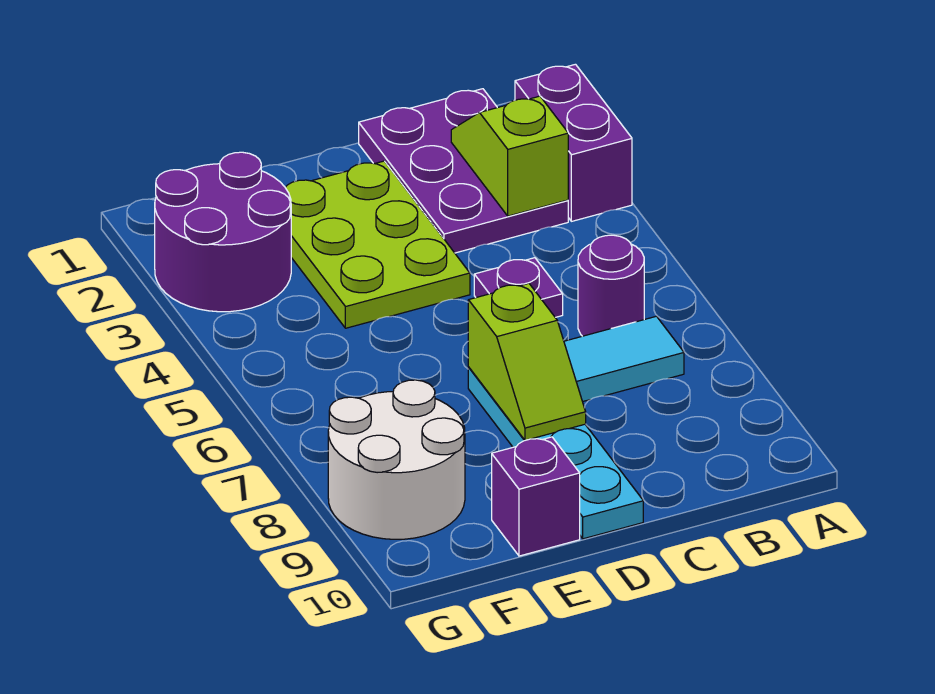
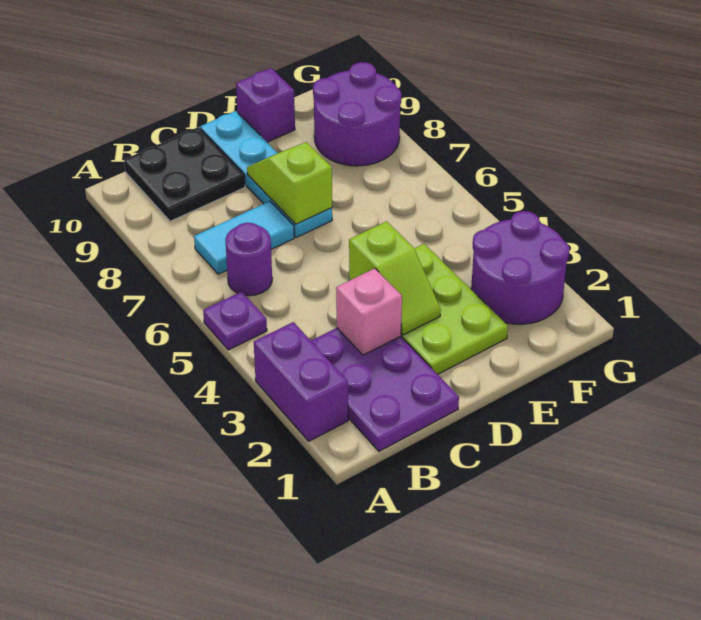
lime slope B2:B3 level 2 top 3 -> lime slope D3:D4 level 2 top 4
none -> black plate B9:C10 level 1
none -> pink brick C3 level 2
purple plate C5 level 1 -> purple plate A5 level 1
white round brick F8:G9 level 1 -> purple round brick F8:G9 level 1

